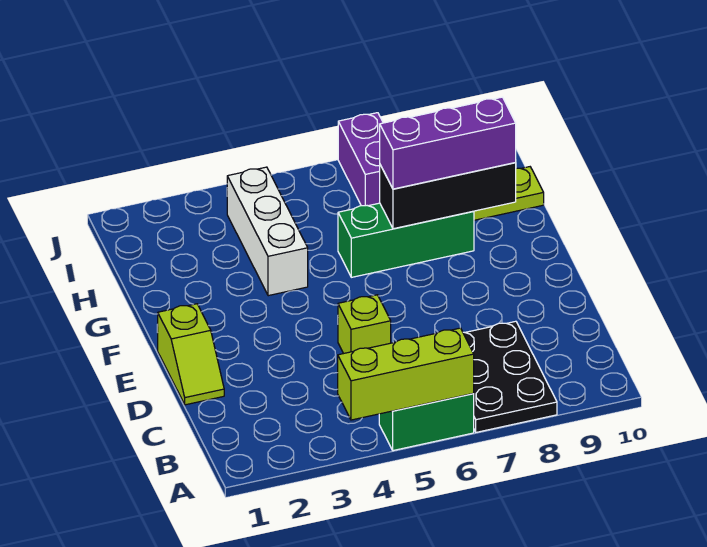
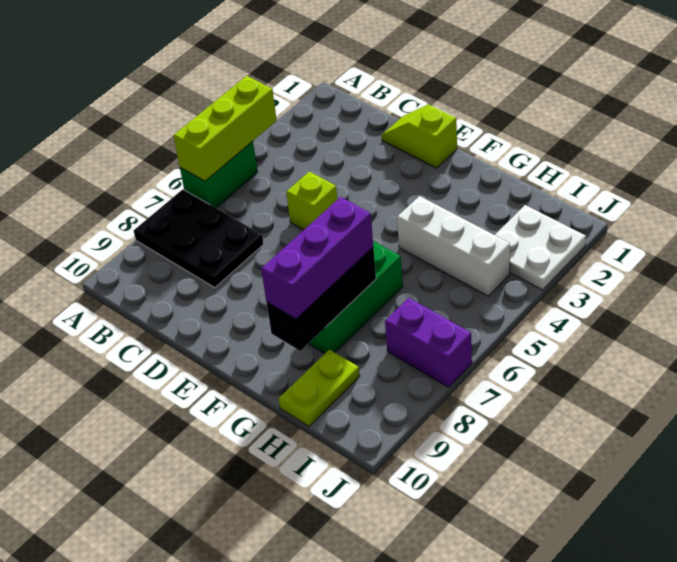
none -> white plate I2:J3 level 1

